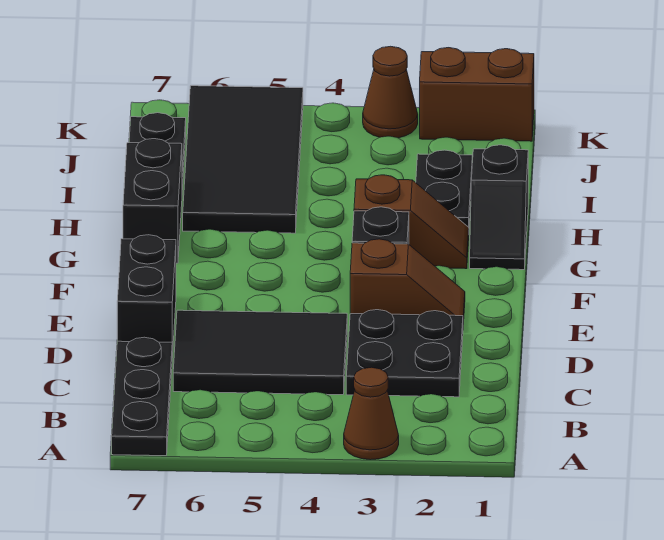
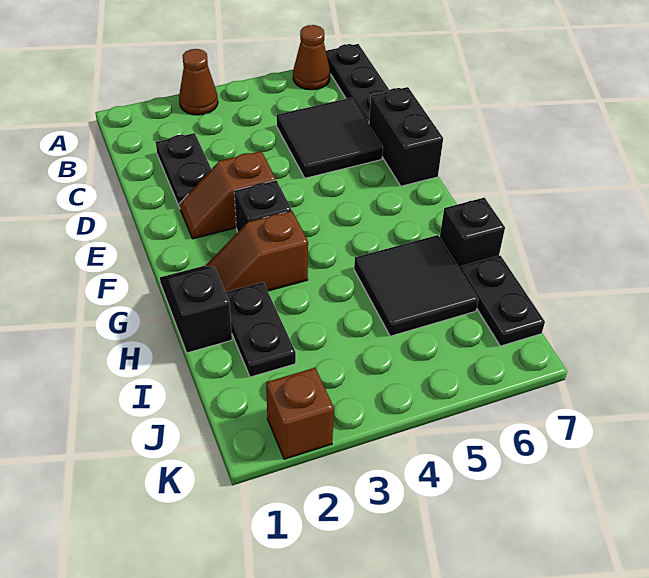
black plate C2:D3 level 1 -> black plate C2:D2 level 1
black tile C4:D6 level 1 -> black tile C5:D6 level 1
black brick G7:H7 level 1 -> black brick H7 level 1
black tile H5:K6 level 1 -> black tile H5:I6 level 1
brown brick K1:K2 level 1 -> brown brick K2 level 1
brown cone K3 level 1 -> brown cone A6 level 1

